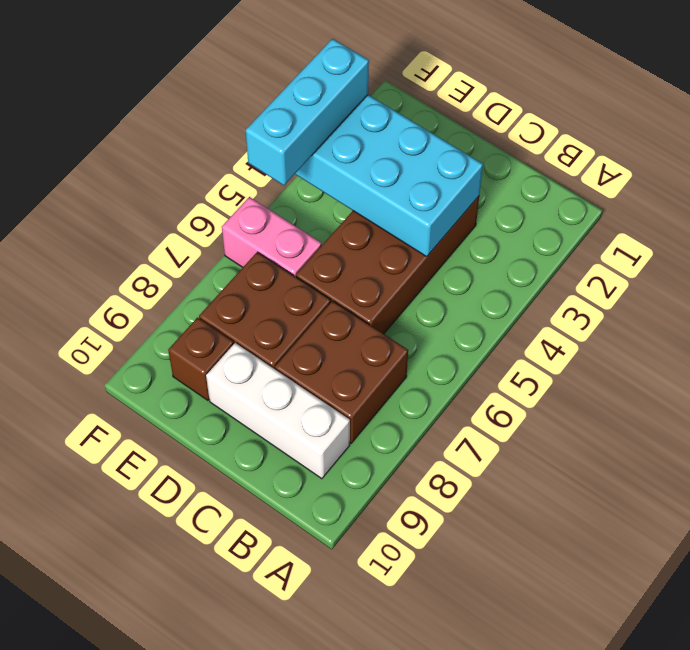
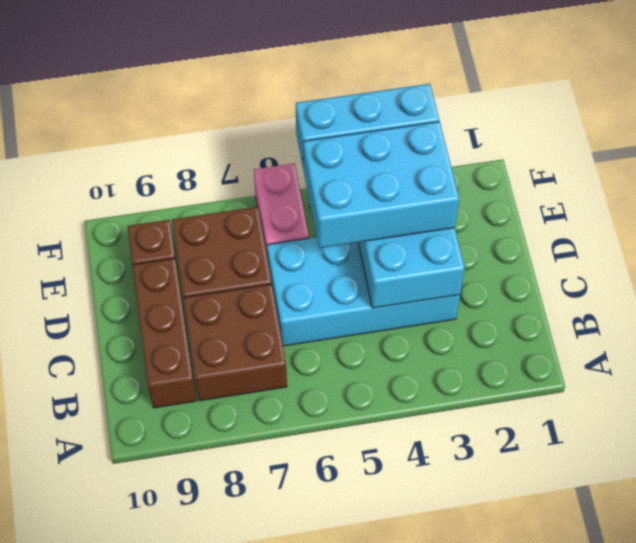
white brick B9:D9 level 1 -> brown brick B9:D9 level 1
brown brick C3:D6 level 1 -> cyan brick C3:D6 level 1
none -> cyan brick D3:E5 level 3

